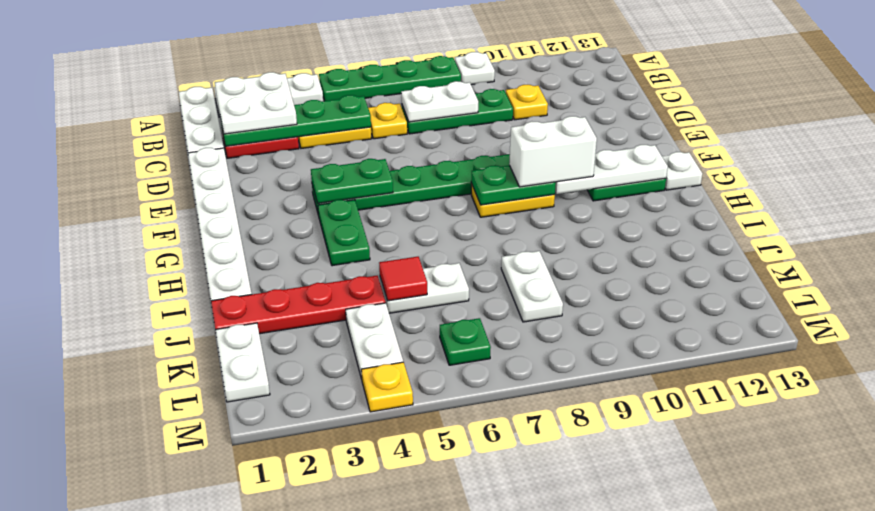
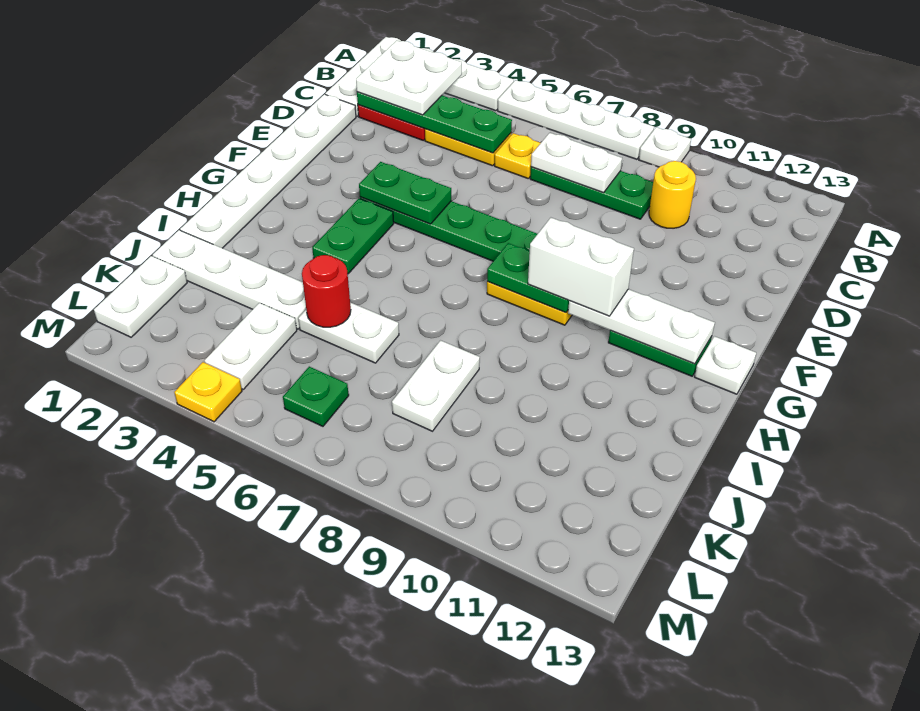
green plate A5:A8 level 1 -> white plate A5:A8 level 1
yellow plate C10 level 1 -> yellow round brick C10 level 1
red plate J1:J4 level 1 -> white plate J1:J4 level 1
red tile J5 level 2 -> red round brick J5 level 2

